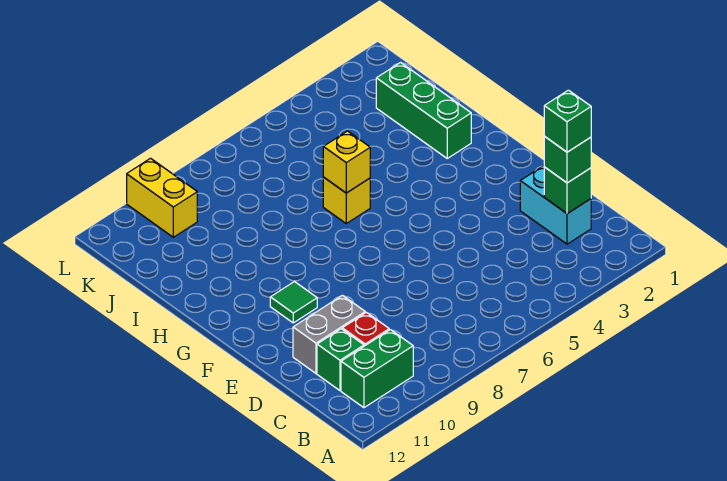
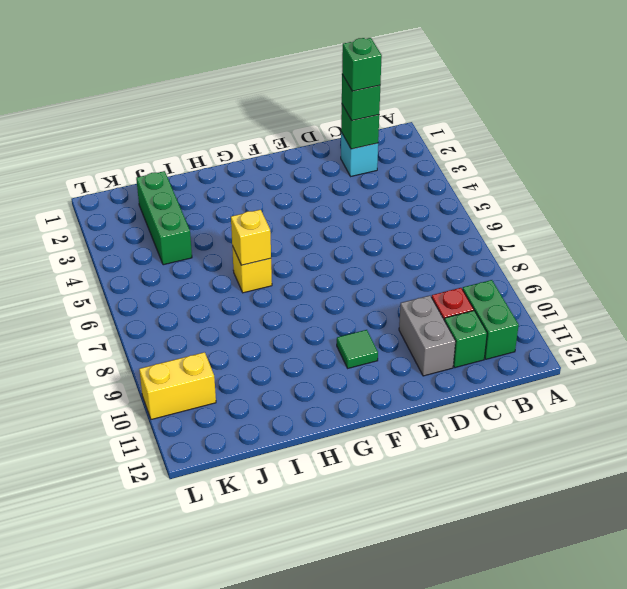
cyan brick C2:D2 level 1 -> cyan brick C2 level 1
green brick H2:J2 level 1 -> green brick J2:J4 level 1

